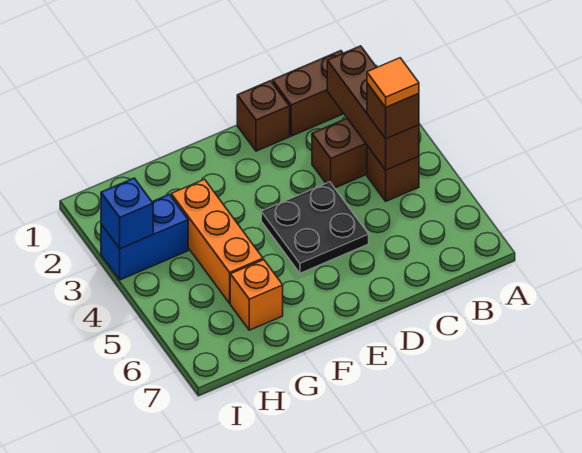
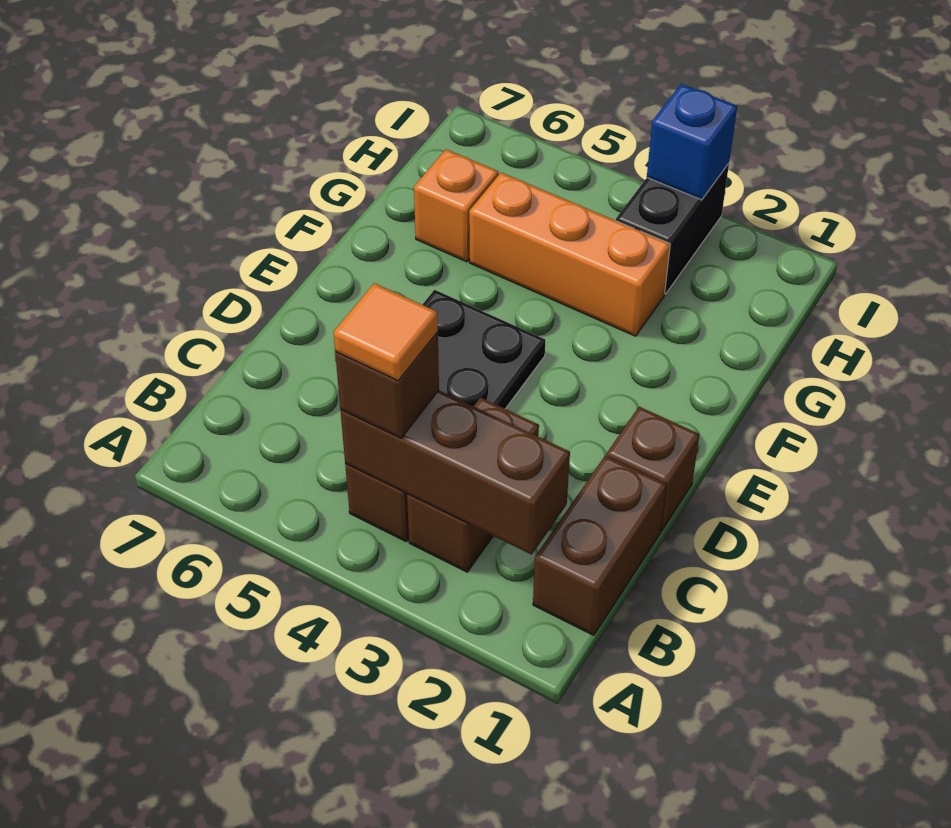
blue brick H3:I3 level 1 -> black brick H3:I3 level 1

